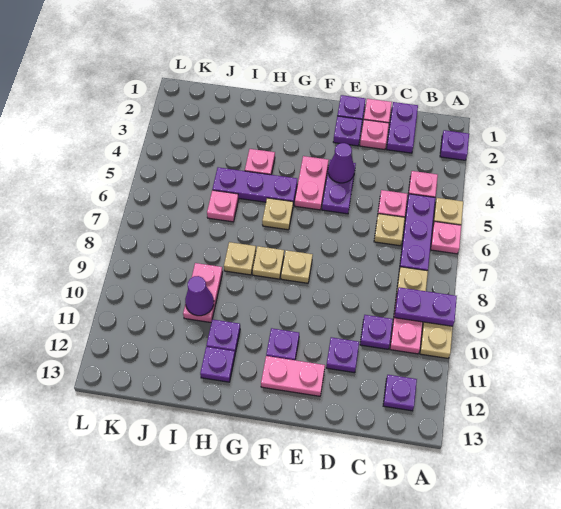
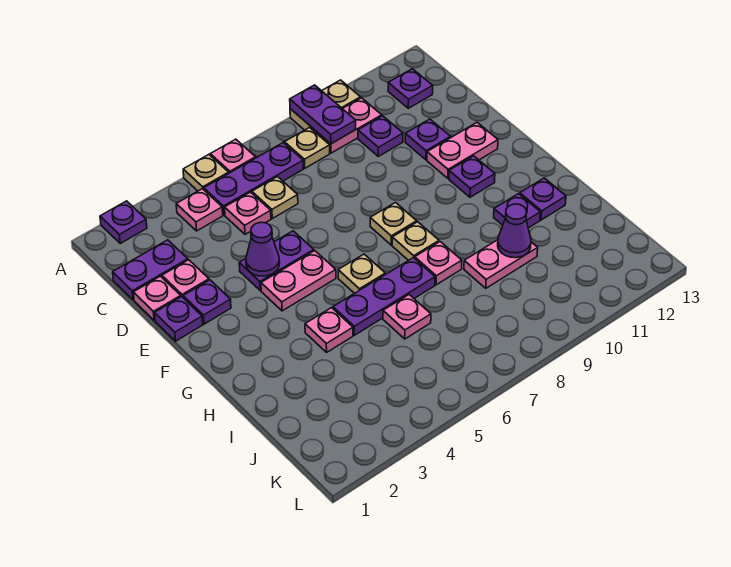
pink plate E12:F12 level 1 -> pink plate E11:E12 level 1
purple plate G5:I5 level 1 -> purple plate H5:H7 level 1
tan plate H8 level 1 -> pink plate H8 level 1

